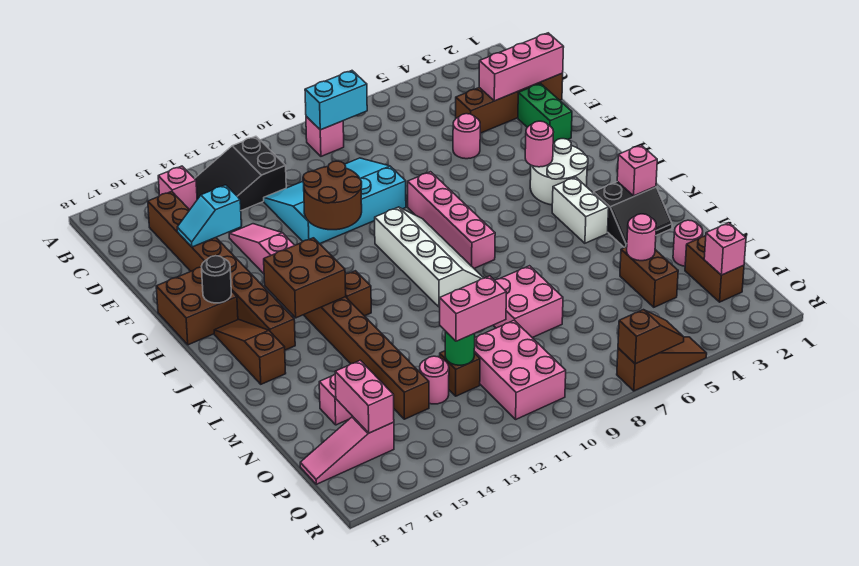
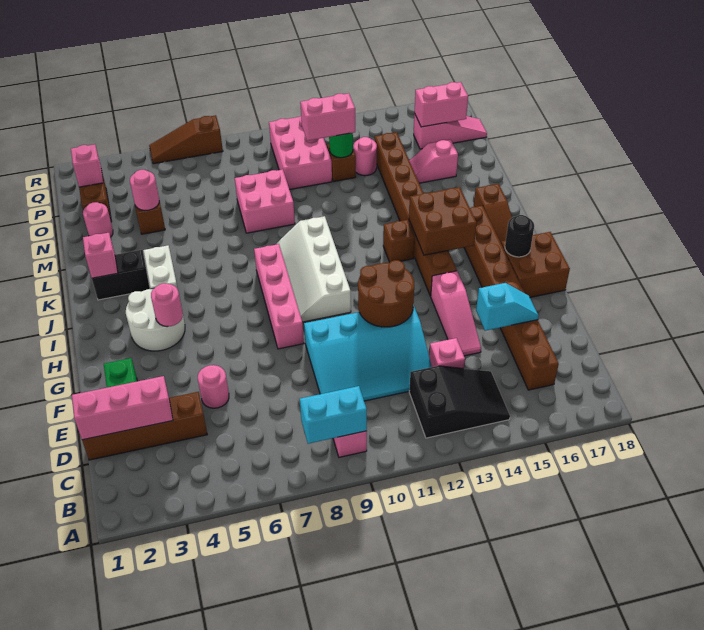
pink brick B15 level 1 -> pink brick D13 level 1
pink brick O16:P16 level 2 -> pink brick P16:P17 level 2
brown slope R6:R7 level 2 top 7 -> none

